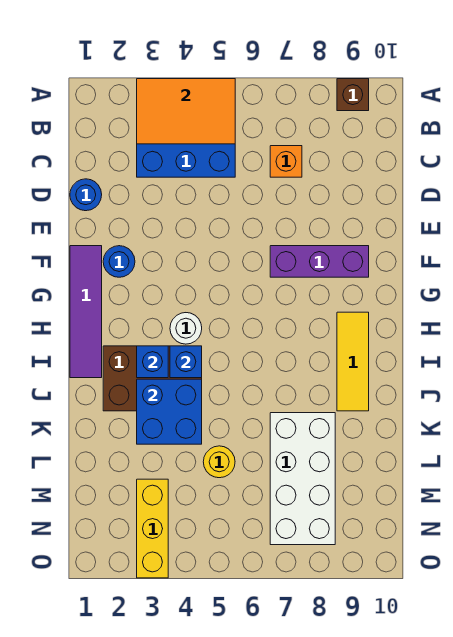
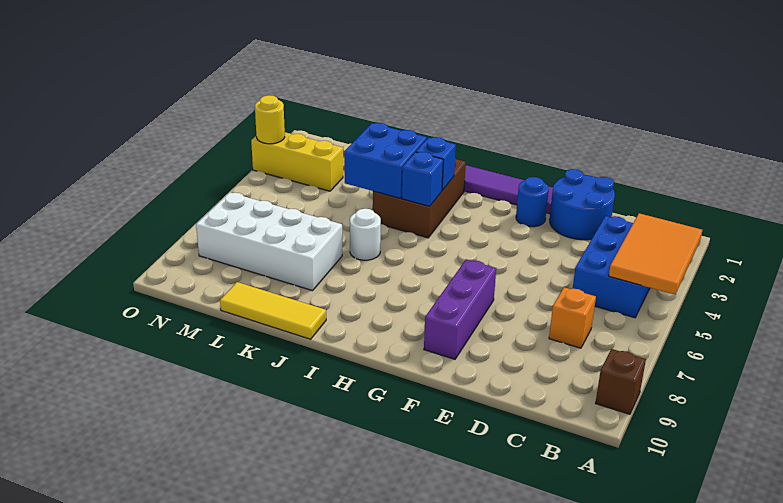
blue round brick D1 level 1 -> blue round brick D1:E2 level 1
white round brick H4 level 1 -> white round brick J6 level 1
yellow tile H9:J9 level 1 -> yellow tile J10:L10 level 1
yellow round brick L5 level 1 -> yellow round brick O3 level 2

